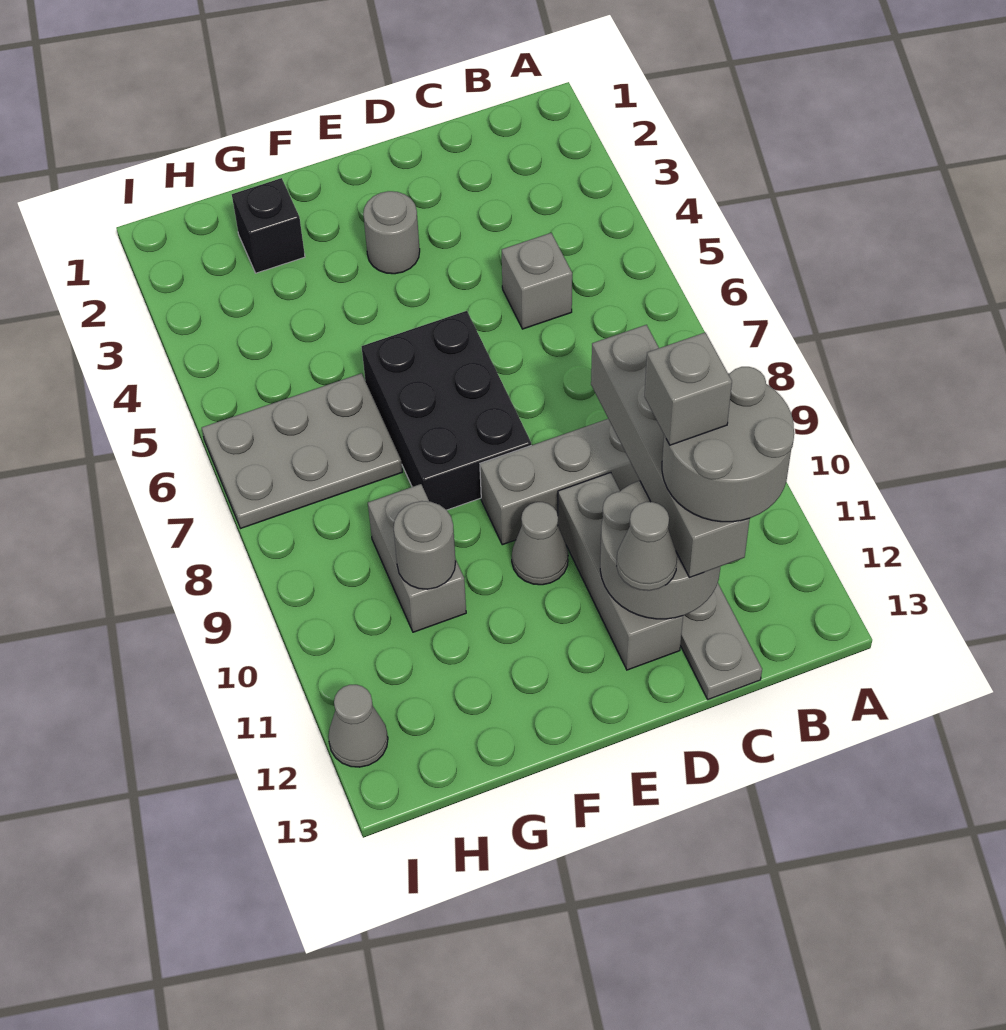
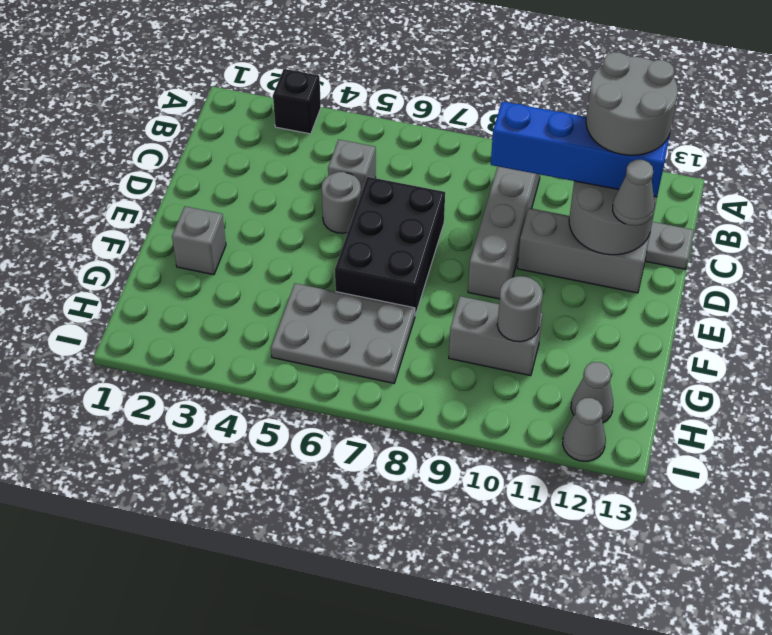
grey brick C9:C12 level 3 -> blue brick C9:C12 level 3
grey brick C11 level 5 -> grey brick F2 level 1
grey round brick E3 level 1 -> grey round brick D5 level 1
black brick E6:F8 level 1 -> black brick D6:F7 level 1
grey cone E10 level 1 -> grey cone H12 level 1
black brick G2 level 1 -> black brick A3 level 1
grey plate G6:I7 level 1 -> grey plate G5:H7 level 1

